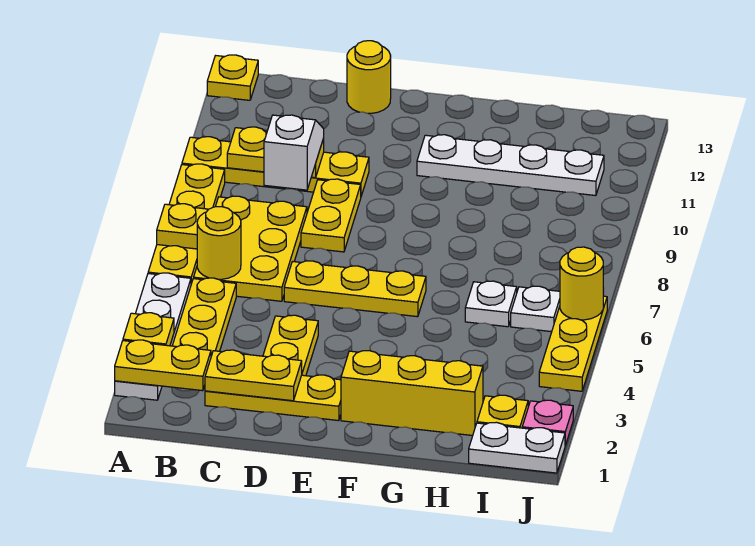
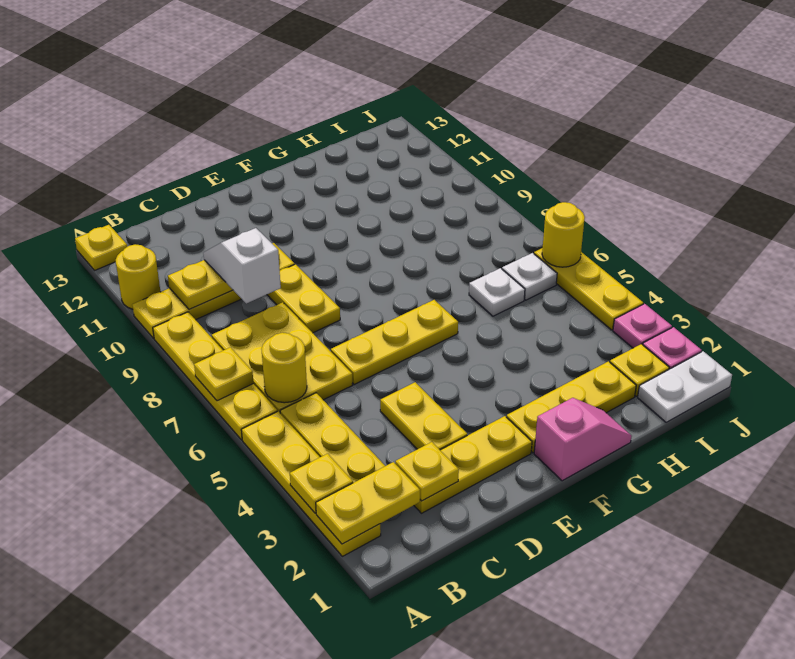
white plate A2:A5 level 1 -> yellow plate A2:A5 level 1
yellow plate C2:D2 level 2 -> yellow plate C2 level 2
yellow round brick D13 level 1 -> yellow round brick A11 level 1
none -> pink slope F1:G1 level 1 top F
yellow brick F2:H2 level 1 -> yellow plate F2:H2 level 1
white plate F11:I11 level 1 -> none
none -> pink plate J3 level 1

